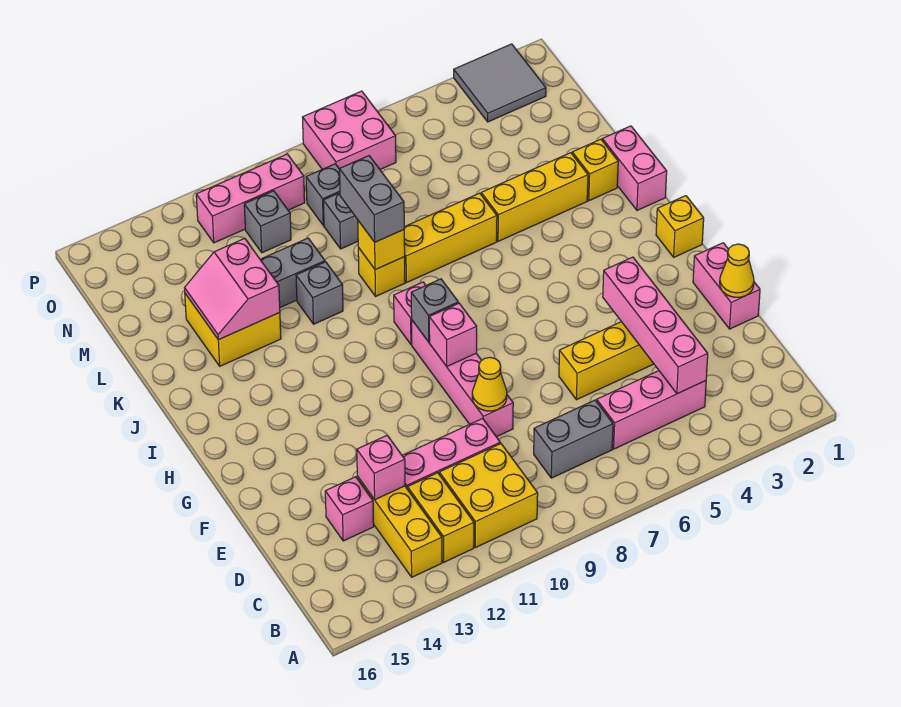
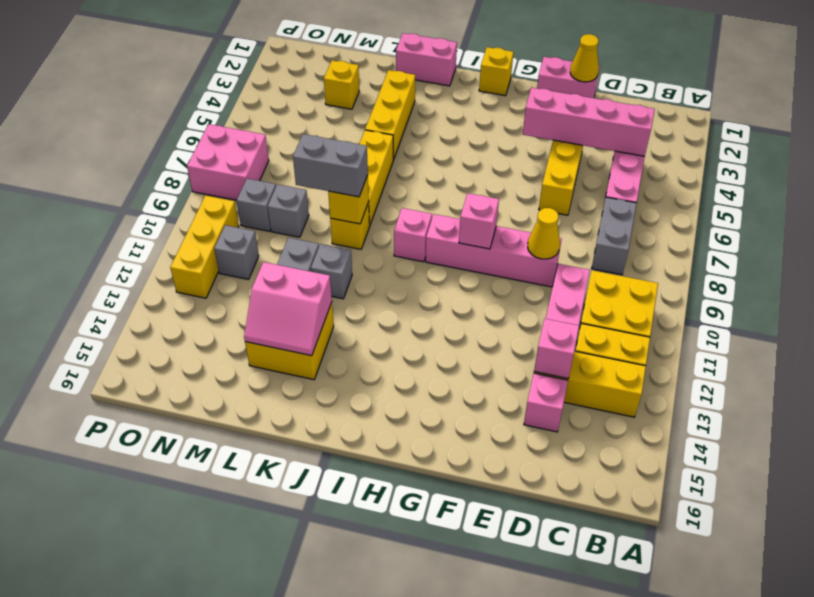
grey brick H9 level 2 -> none
yellow brick K2 level 1 -> yellow brick M3 level 1
grey tile O2:P3 level 1 -> none
pink brick O10:O12 level 1 -> yellow brick O10:O12 level 1

